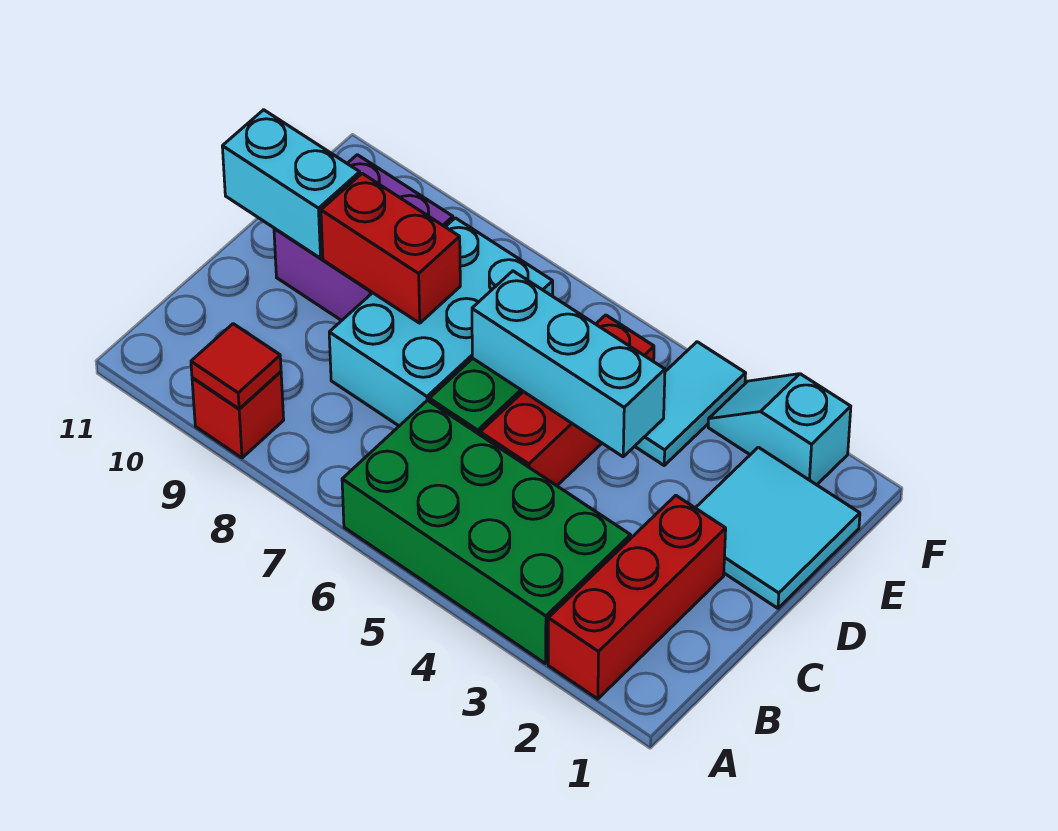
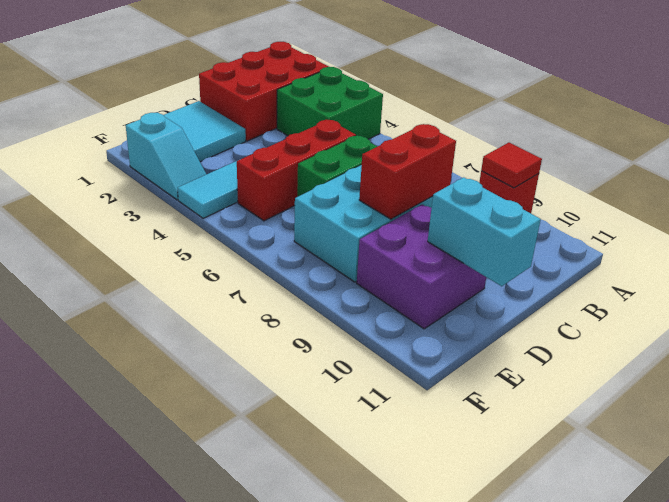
red brick A2:C2 level 1 -> red brick A1:C2 level 1
green brick A3:B6 level 1 -> green brick A3:B4 level 1
cyan brick D4:D6 level 2 -> none
red brick D8:D9 level 2 -> red brick C8:D8 level 2

